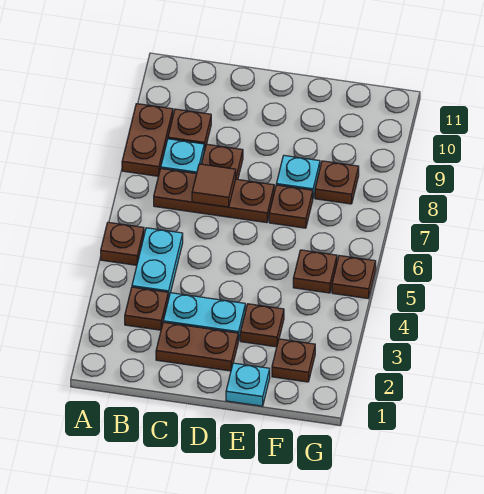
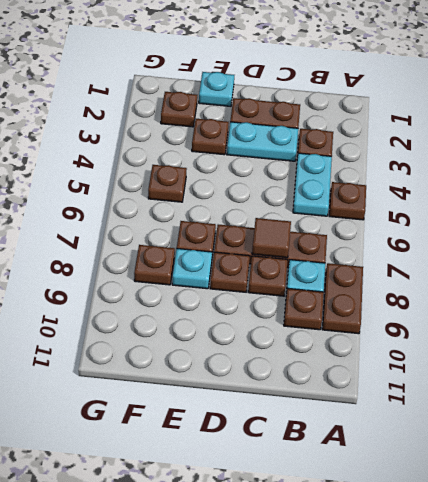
brown plate G5 level 1 -> brown plate D8 level 1

